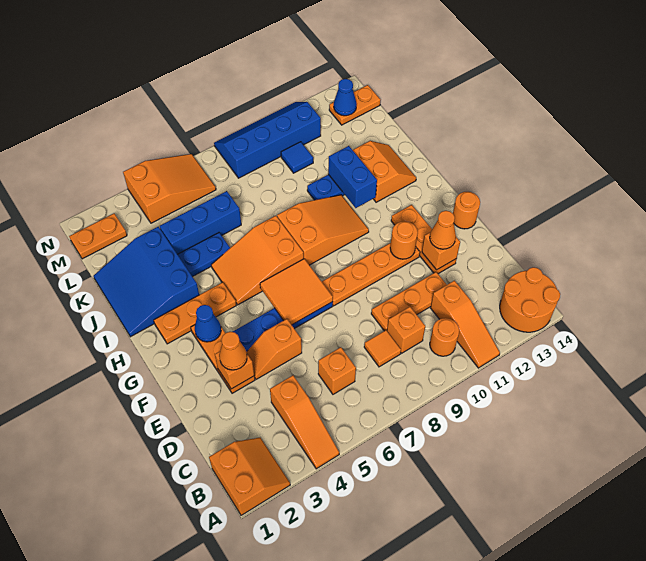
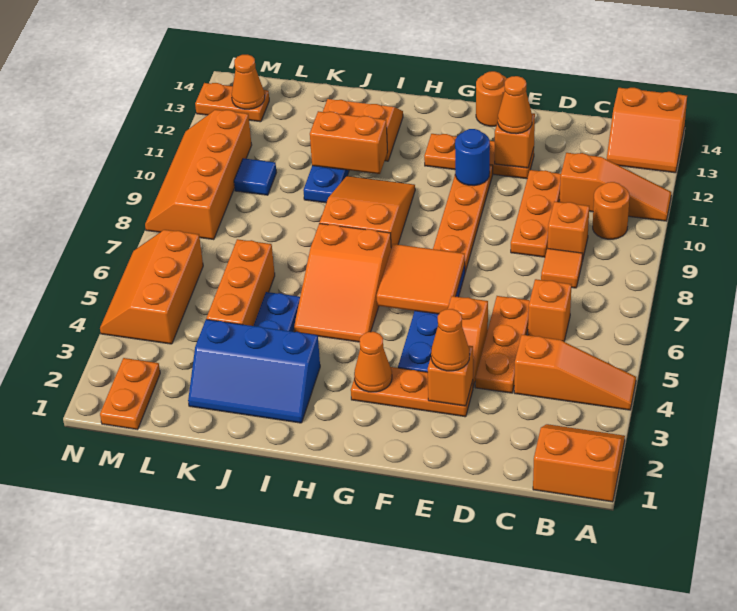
orange round brick A13:B14 level 1 -> orange slope A13:B14 level 1 top 14
orange round brick F11 level 2 -> blue round brick F11 level 2
blue cone G3 level 2 -> orange cone G3 level 2
orange plate H2:H4 level 1 -> orange plate D4:D6 level 1
blue slope I1:K3 level 1 top 3 -> blue slope I2:K3 level 1 top 3
blue brick I11:J11 level 2 -> orange brick I11:J11 level 2
blue brick K4:K6 level 1 -> orange brick K4:K6 level 1
orange slope M4:N6 level 1 top 4 -> orange slope M4:N6 level 1 top M
blue slope M8:N11 level 1 top M -> orange slope M8:N11 level 1 top M
orange plate M13:M14 level 1 -> orange plate M13:N13 level 1
blue cone M13 level 2 -> orange cone M13 level 2

